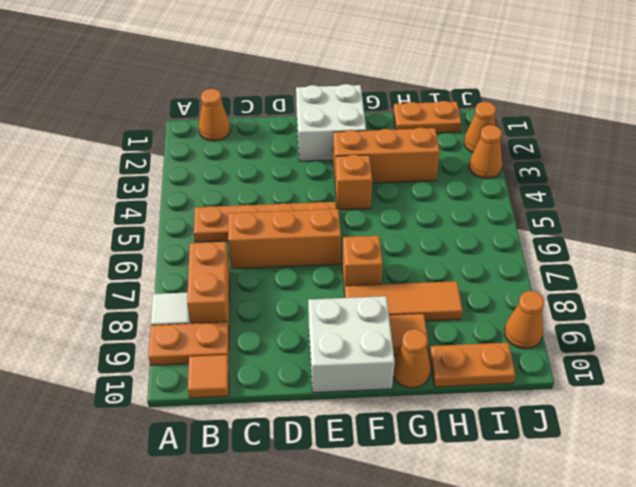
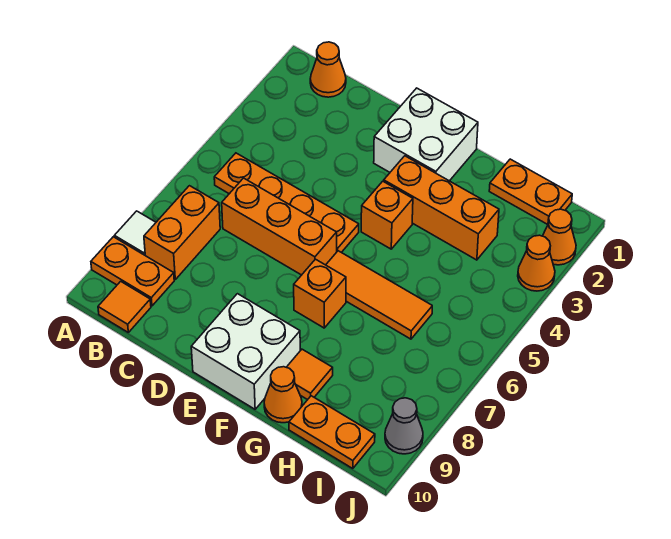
orange tile F8:H8 level 1 -> orange tile F6:H6 level 1
orange cone J9 level 1 -> grey cone J9 level 1

